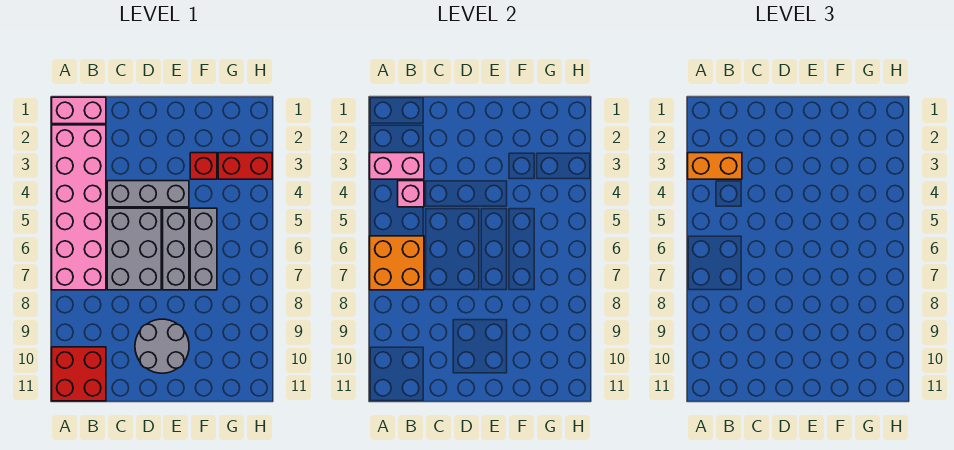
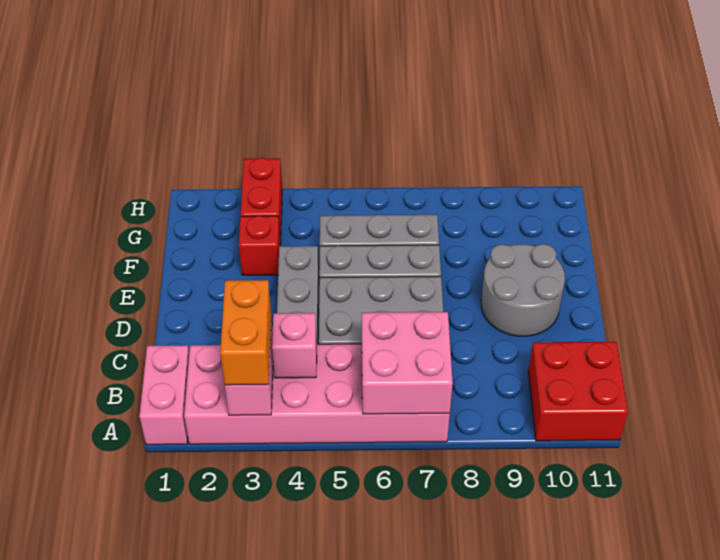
orange brick A6:B7 level 2 -> pink brick A6:B7 level 2

